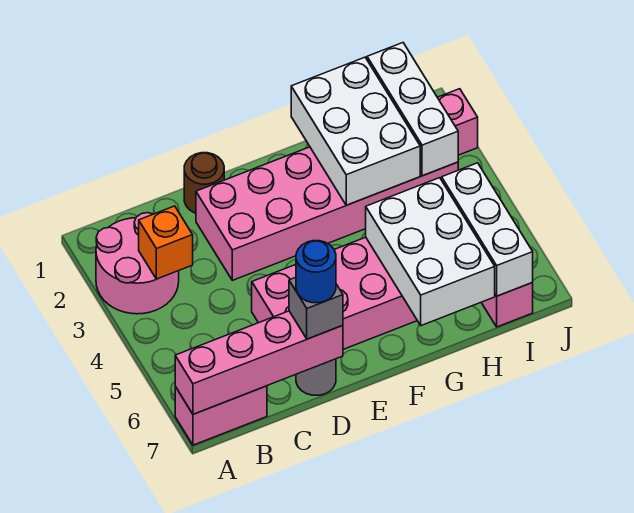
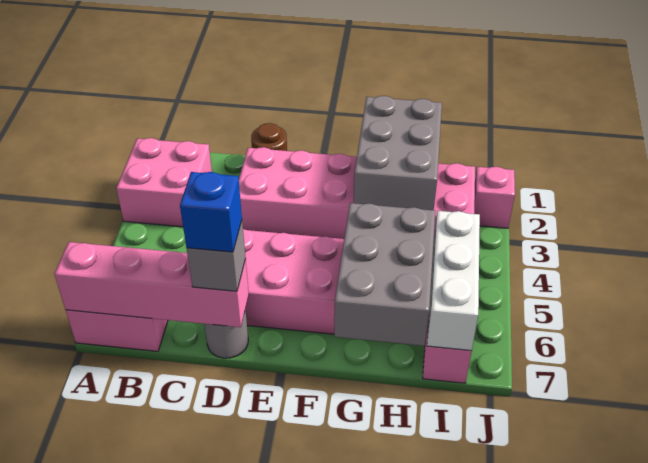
pink round brick A2:B3 level 1 -> pink brick A2:B3 level 1
orange brick B3 level 2 -> none
blue round brick D7 level 4 -> blue brick D7 level 4
white brick G1:H3 level 2 -> grey brick G1:H3 level 2
white brick G5:H7 level 2 -> grey brick G5:H7 level 2
white brick I1:I3 level 2 -> none

